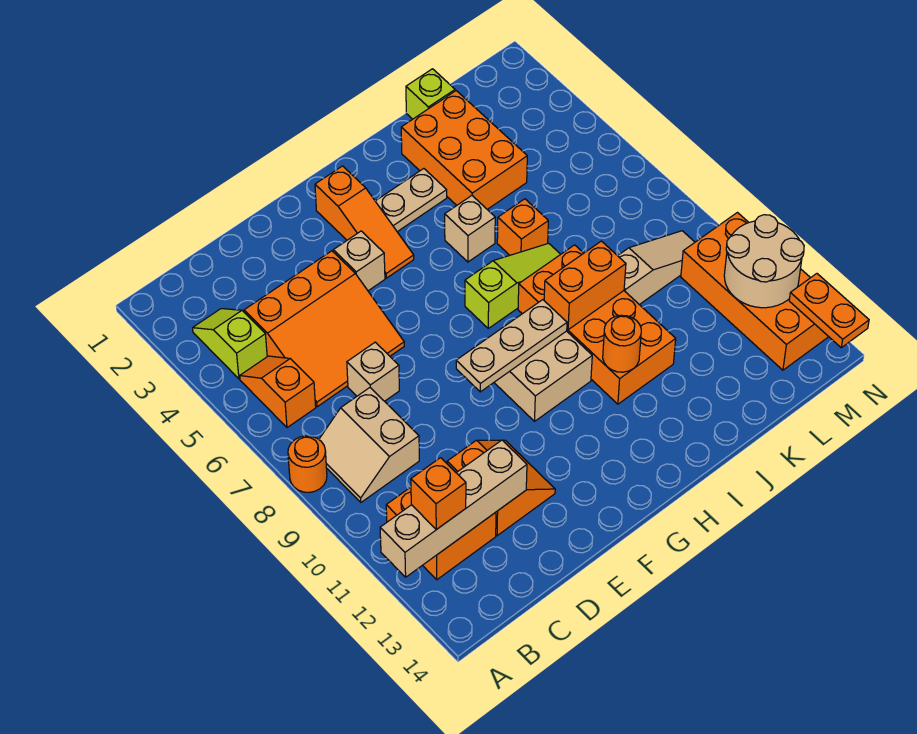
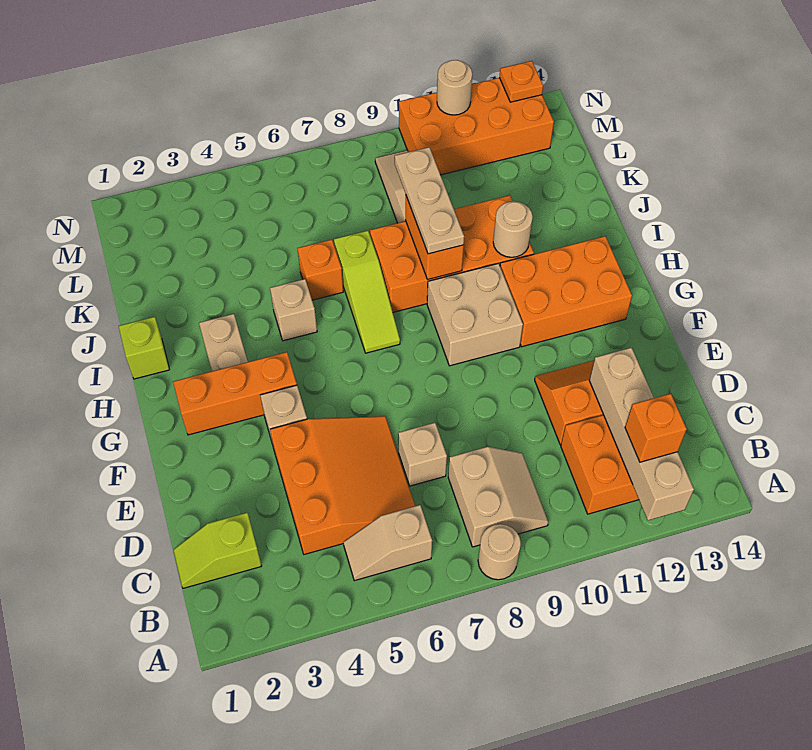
orange round brick A8 level 1 -> tan round brick A8 level 1
lime slope B3:B4 level 1 top 4 -> lime slope C1:C2 level 1 top 2
orange slope B5:B6 level 1 top 6 -> tan slope B5:B6 level 1 top 6
tan slope B8:C9 level 1 top C -> tan slope B8:C9 level 1 top 8
tan plate F9:H9 level 2 -> tan plate I9:K9 level 3
orange slope G2:G4 level 1 top 2 -> orange brick G2:G4 level 1
lime slope H7:J7 level 1 top H -> lime slope H7:J7 level 1 top J
orange round brick I11 level 2 -> tan round brick I11 level 2
orange brick J2:K4 level 1 -> orange brick G11:H13 level 1
lime brick K1 level 1 -> lime brick I1 level 1
tan round brick M11:N12 level 2 -> tan round brick N11 level 2
orange plate N13:N14 level 2 -> orange plate N13 level 2

